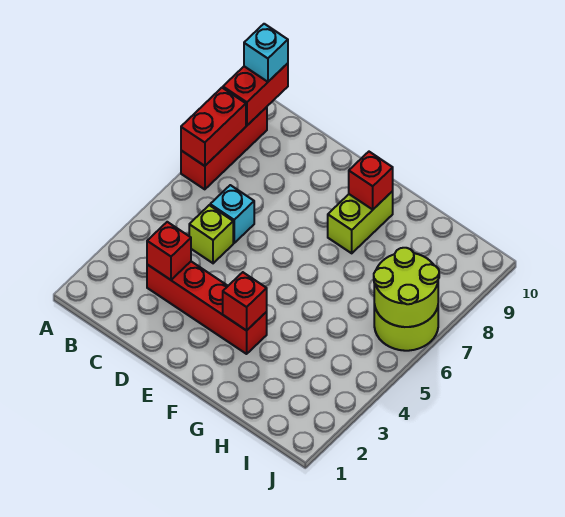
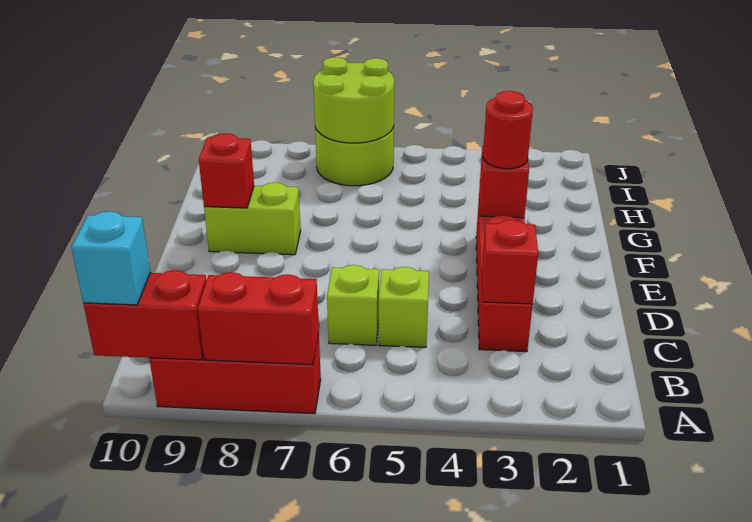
cyan brick C6 level 1 -> lime brick C6 level 1
none -> red round brick F3 level 3

